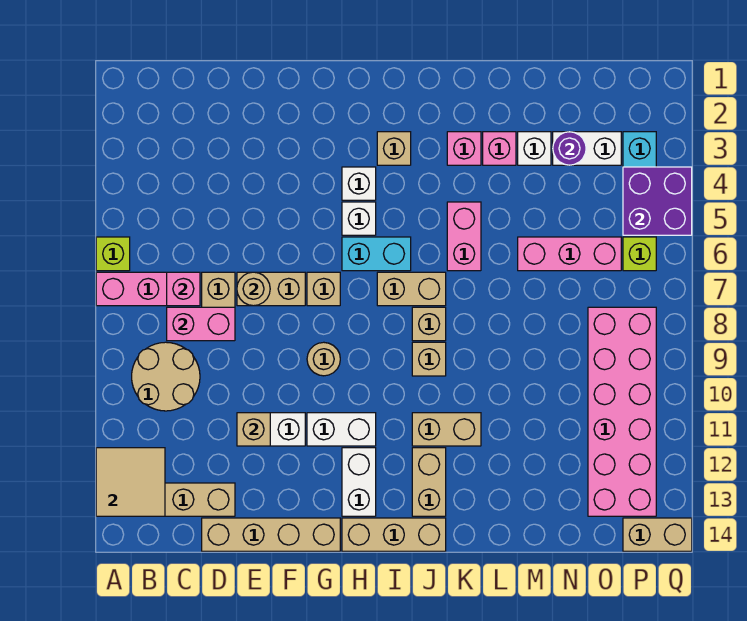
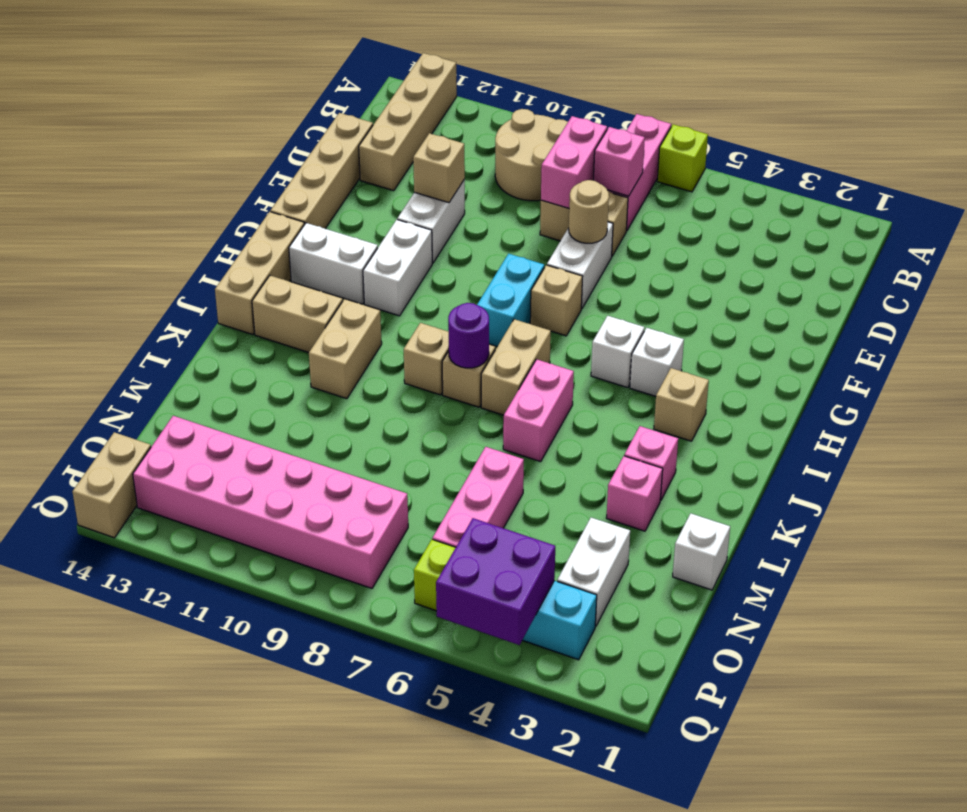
tan tile A12:B13 level 2 -> none
tan brick E7:F7 level 1 -> white brick E7:F7 level 1
tan round brick G9 level 1 -> none
cyan brick H6:I6 level 1 -> cyan brick G8:H8 level 1
pink brick K5:K6 level 1 -> pink brick J6:K6 level 1
white brick M3 level 1 -> white brick M1 level 1
purple round brick N3 level 2 -> purple round brick J8 level 2

